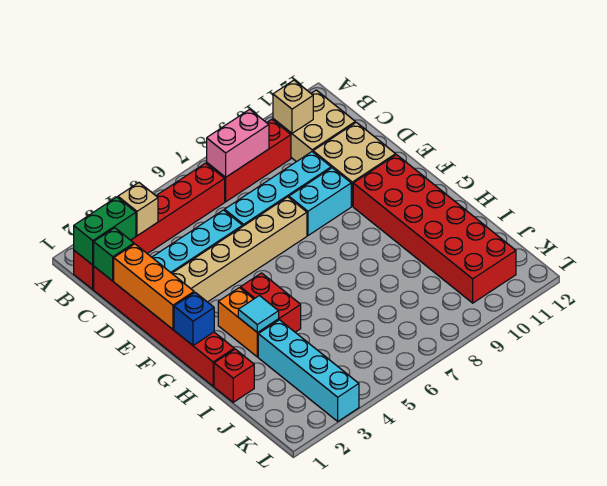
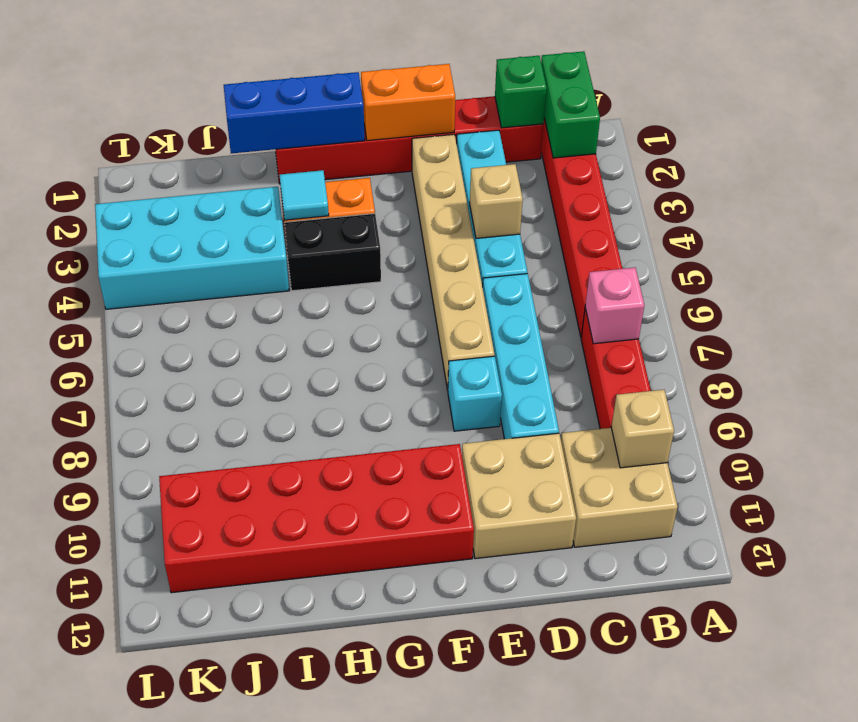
tan brick B3 level 2 -> tan brick D4 level 2
pink brick B7:B8 level 2 -> pink brick B7 level 2
orange brick D1:F1 level 2 -> orange brick E1:F1 level 2
cyan brick E8:E9 level 1 -> cyan brick E8 level 1
blue brick G1 level 2 -> blue brick G1:I1 level 2
red brick G4:H4 level 1 -> black brick G4:H4 level 1
red brick I1 level 1 -> none
cyan brick I3:L3 level 1 -> cyan brick I3:L4 level 1

